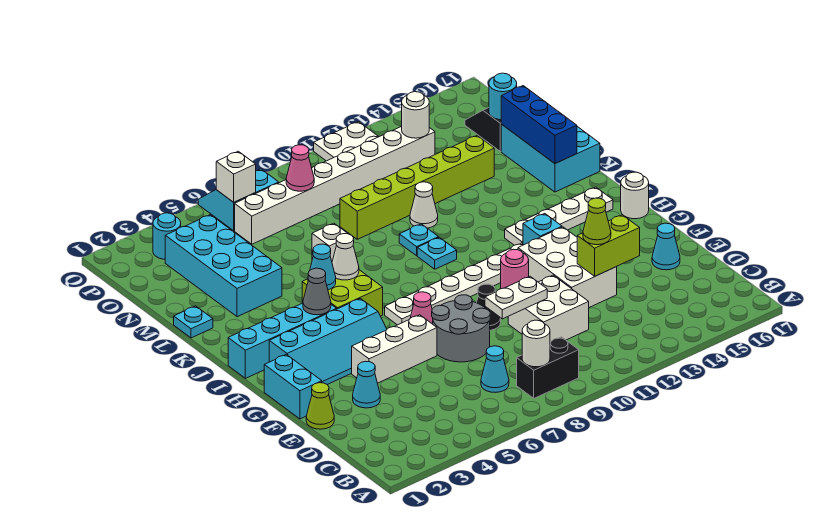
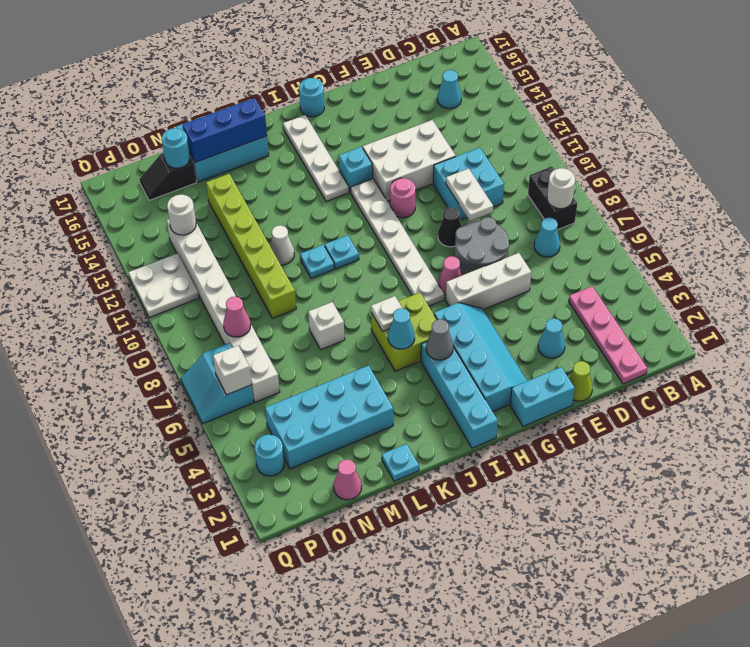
none -> pink plate C1:C4 level 1
white brick D10:E11 level 1 -> cyan brick D10:E11 level 1
lime brick E13:E14 level 2 -> none
lime cone E13 level 3 -> none
cyan cone E16 level 1 -> cyan cone C15 level 1
white brick F4:F6 level 1 -> white brick E6:G6 level 1
white round brick H17 level 1 -> cyan round brick H17 level 1
white cone J6 level 2 -> white plate J6 level 2
none -> pink cone N1 level 1

